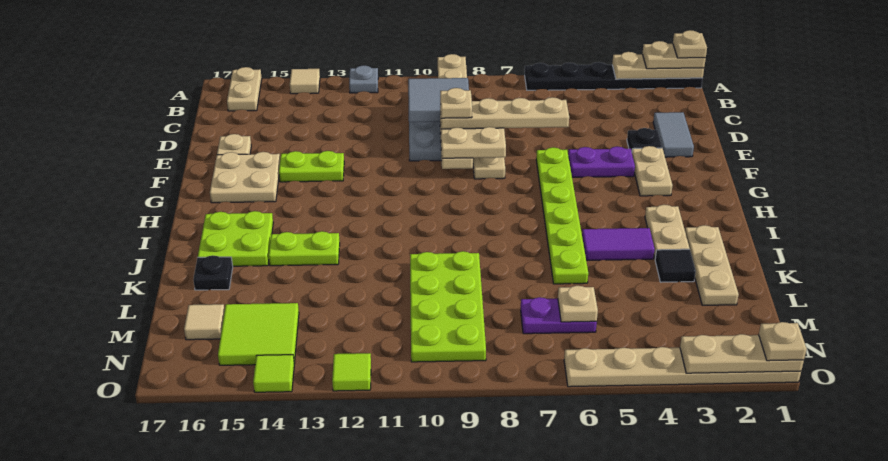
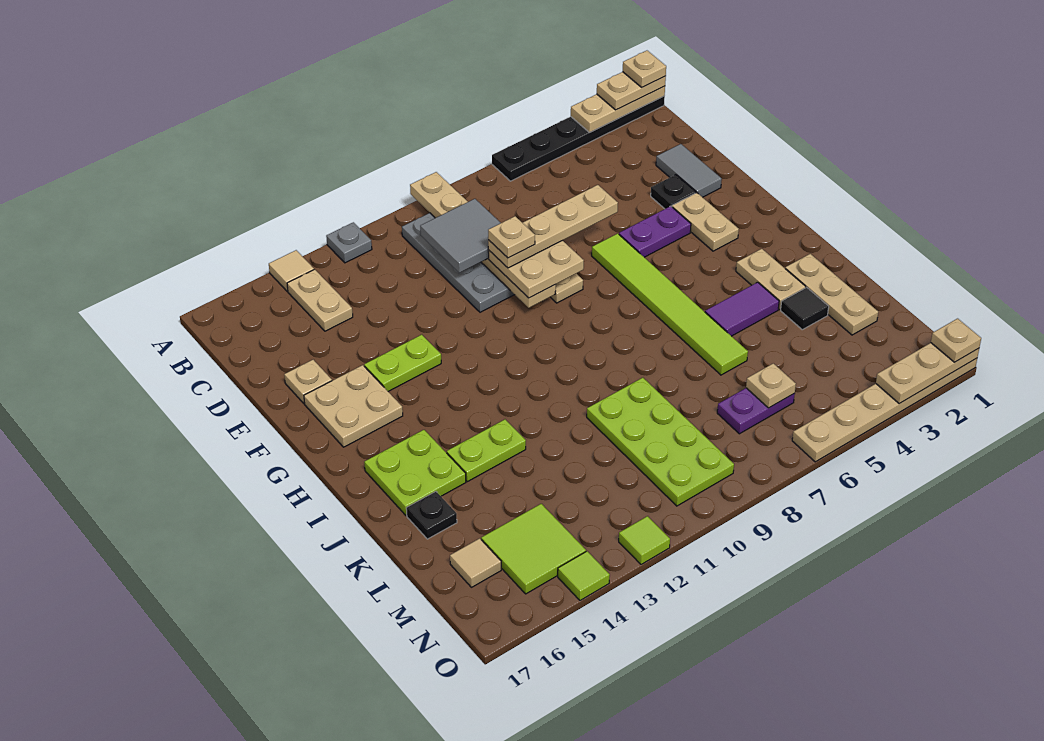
tan plate A16:B16 level 1 -> tan plate B14:C14 level 1
lime plate F6:K6 level 1 -> lime tile F6:K6 level 1

